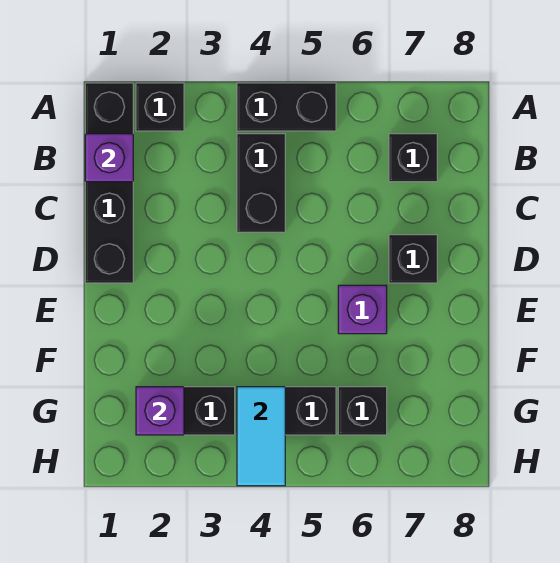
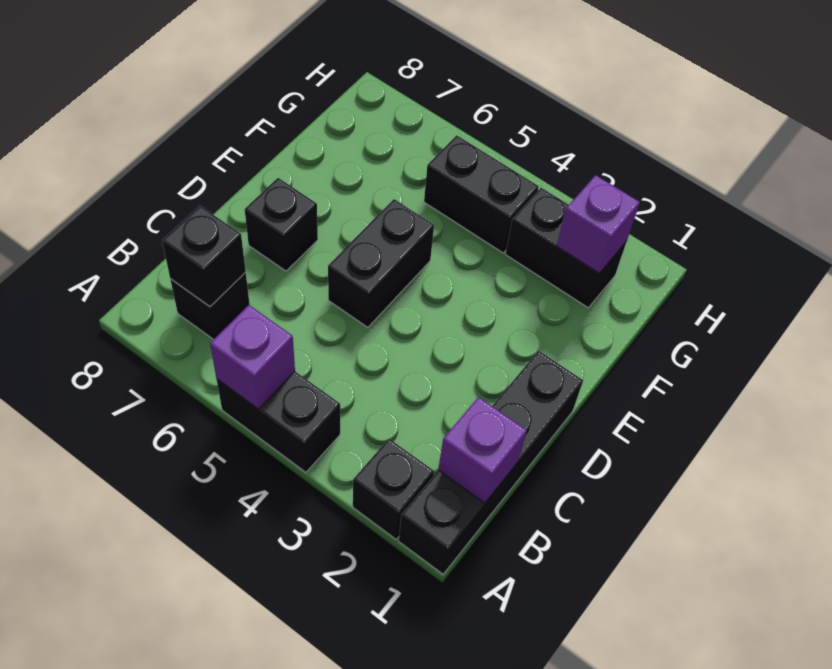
black brick B4:C4 level 1 -> black brick D5:E5 level 1
purple brick E6 level 1 -> purple brick A5 level 2
cyan tile G4:H4 level 2 -> none
black brick G6 level 1 -> black brick B7 level 2

